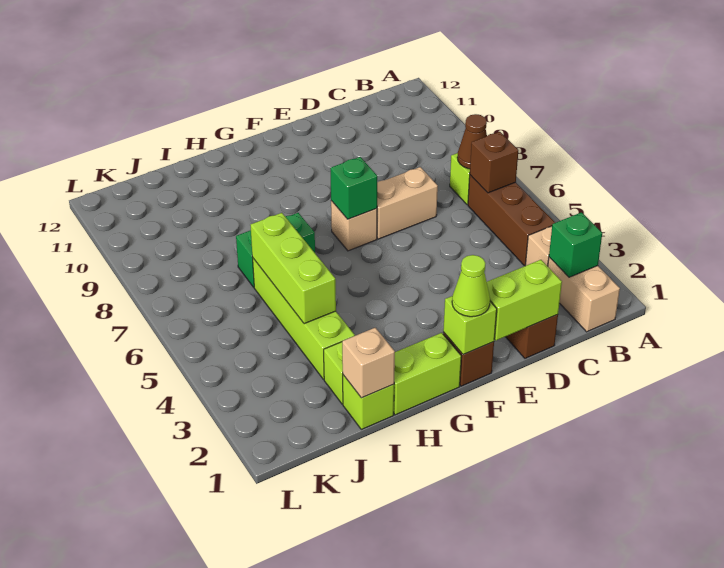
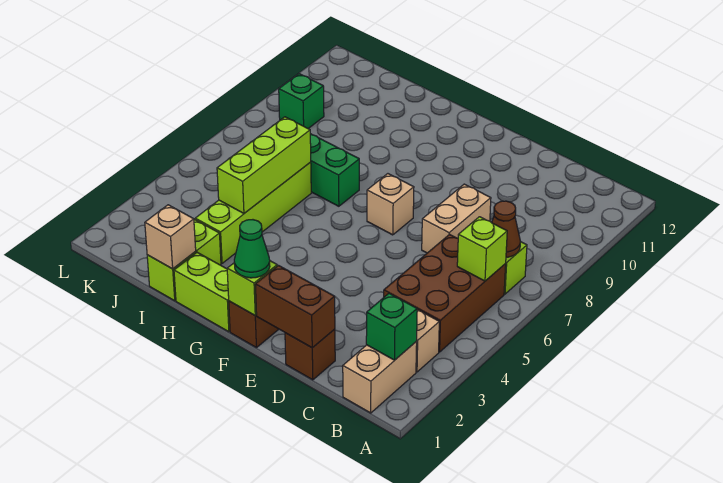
brown brick B4:B6 level 1 -> brown brick B4:C6 level 1
brown brick B6 level 2 -> lime brick B6 level 2
lime brick D1:E1 level 2 -> brown brick D1:E1 level 2
tan brick D7:E7 level 1 -> tan brick D7:D8 level 1
lime cone F1 level 3 -> green cone F1 level 3
green brick F7 level 2 -> green brick K9 level 1

